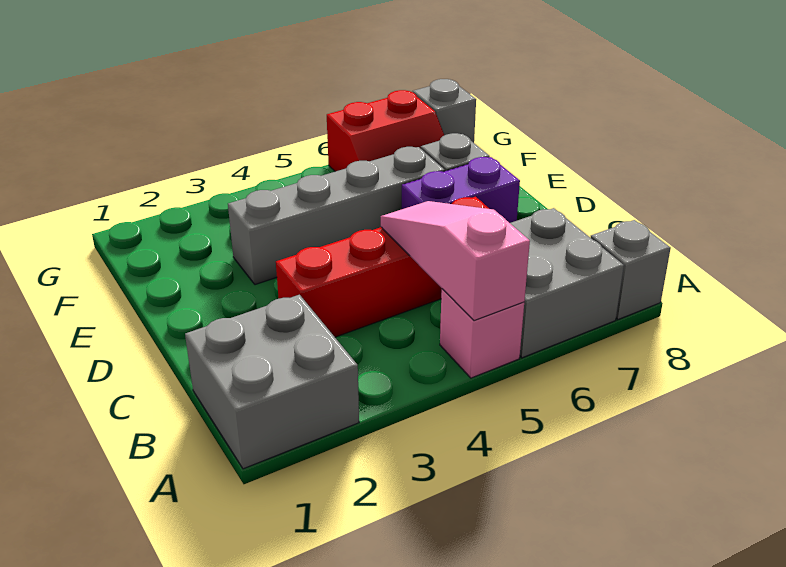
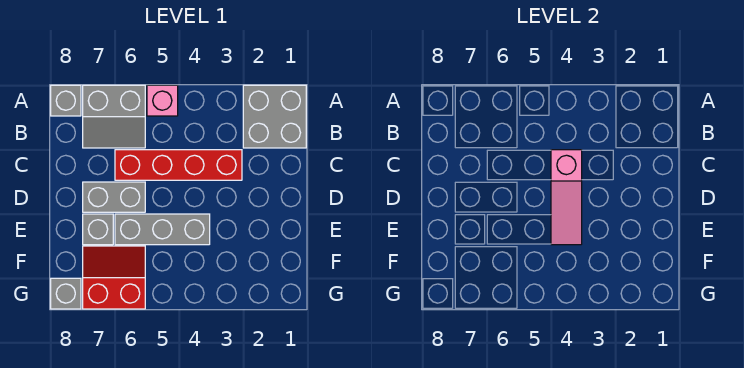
pink slope A5:C5 level 2 top A -> pink slope C4:E4 level 2 top C
grey brick A6:B7 level 1 -> grey slope A6:B7 level 1 top A
purple brick D6:D7 level 1 -> grey brick D6:D7 level 1
grey brick E3:E6 level 1 -> grey brick E4:E6 level 1

